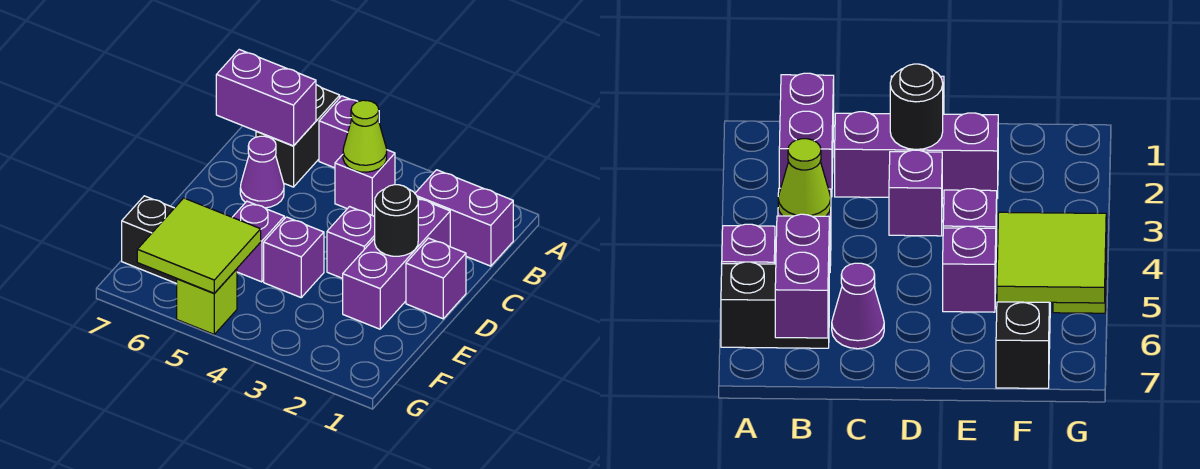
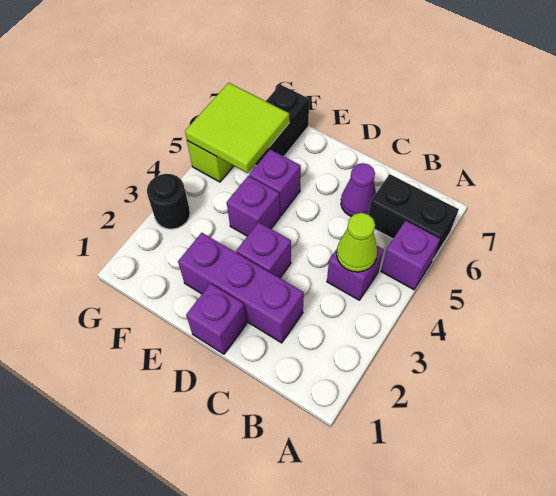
purple brick B1:B2 level 1 -> none
purple brick B6:B7 level 2 -> none
black round brick D2 level 2 -> black round brick G3 level 1

